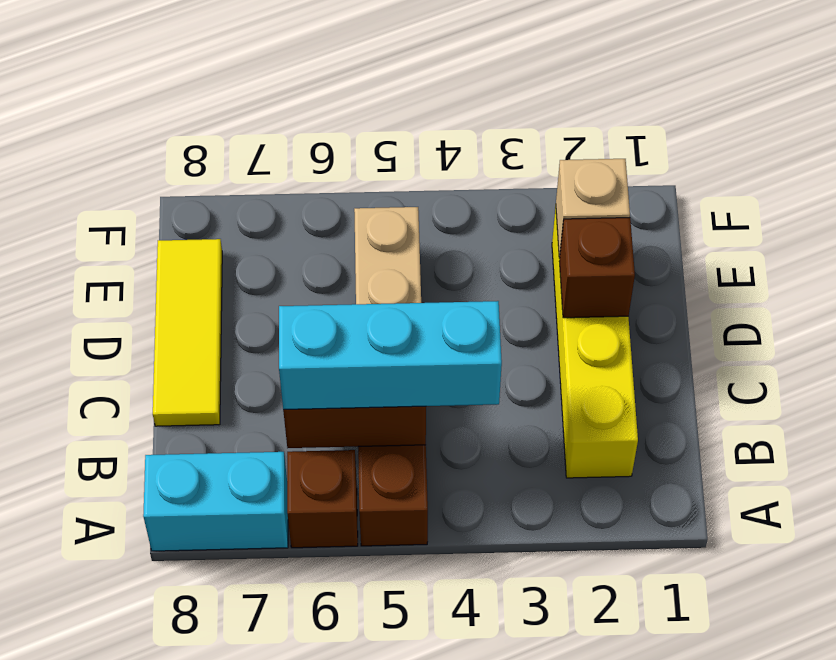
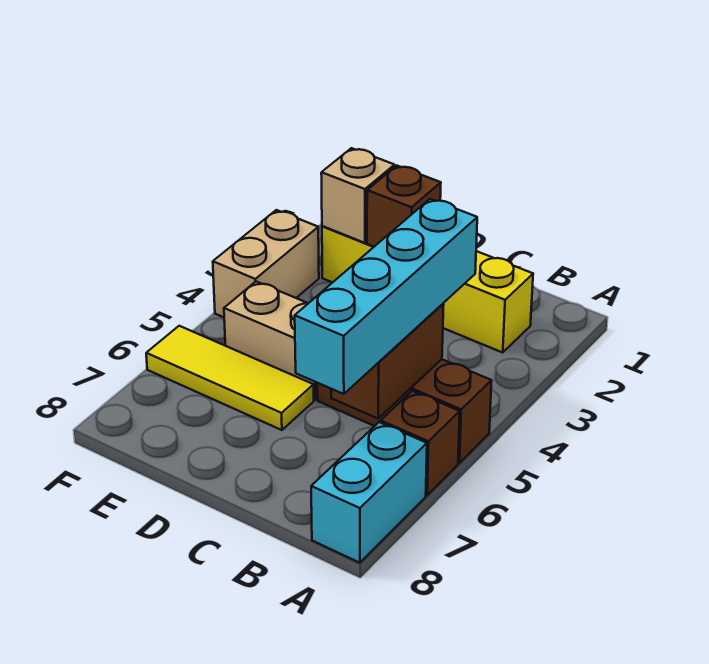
cyan brick B4:B6 level 3 -> cyan brick B4:B7 level 3
yellow tile C8:E8 level 1 -> yellow tile D6:F6 level 1
none -> tan brick F3:F4 level 1

